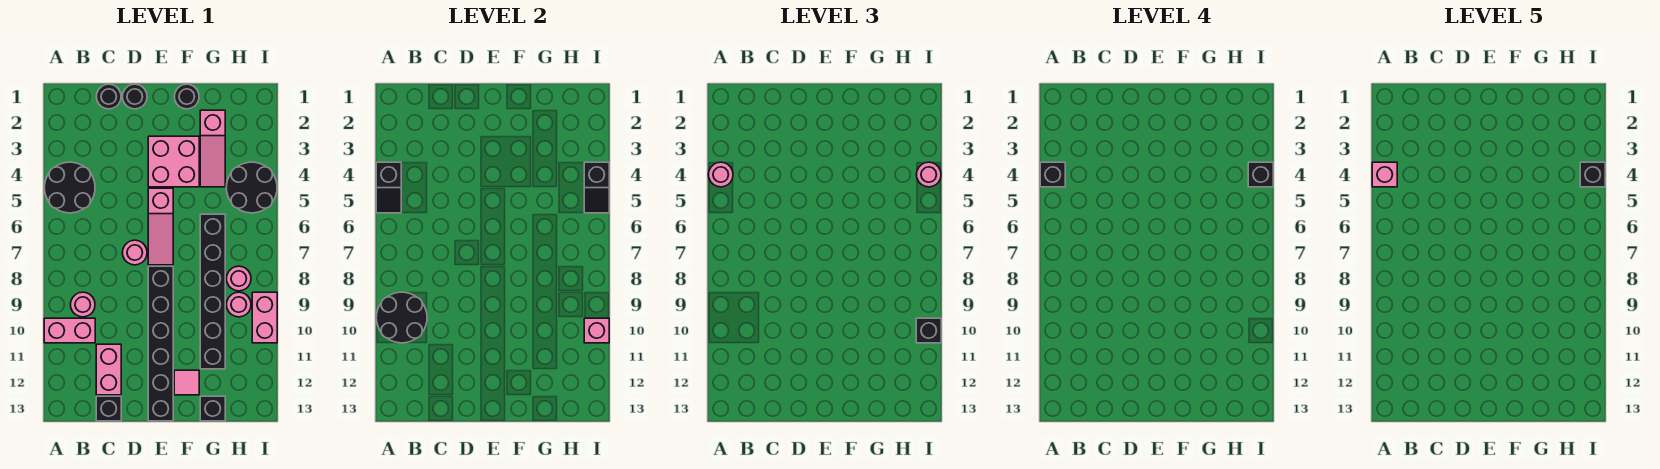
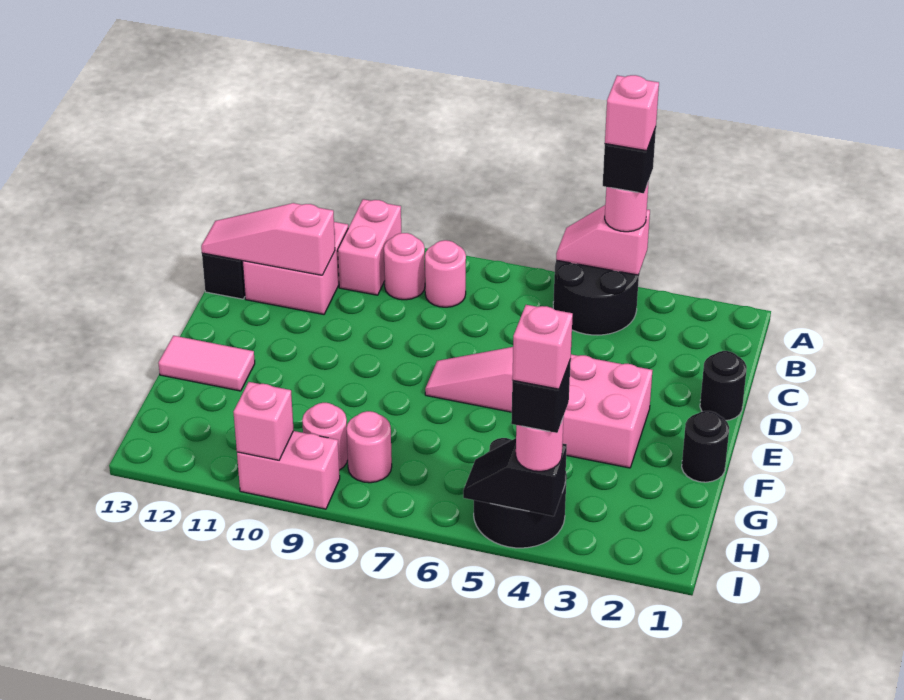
black slope A4:A5 level 2 top 4 -> pink slope A4:A5 level 2 top 4
black round brick A9:B10 level 2 -> none
black round brick C1 level 1 -> none
pink brick C11:C12 level 1 -> pink brick B11:C12 level 1
pink round brick D7 level 1 -> pink round brick B8 level 1
black brick E8:E13 level 1 -> none
pink tile F12 level 1 -> pink tile F12:F13 level 1
pink slope G2:G4 level 1 top 2 -> pink slope C11:C13 level 2 top 11
black brick G6:G11 level 1 -> none
black brick G13 level 1 -> none
black brick I4 level 5 -> pink brick I4 level 5
black brick I10 level 3 -> none

